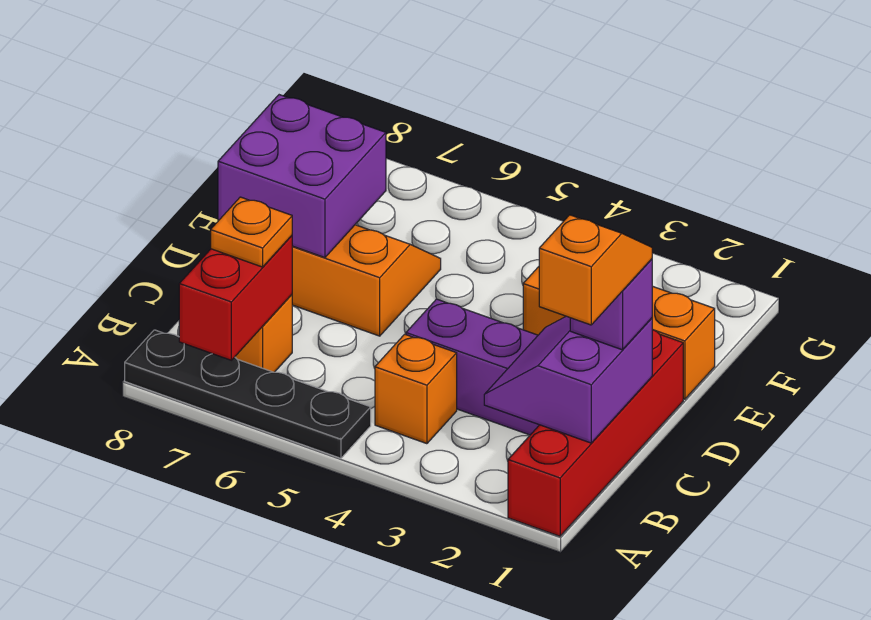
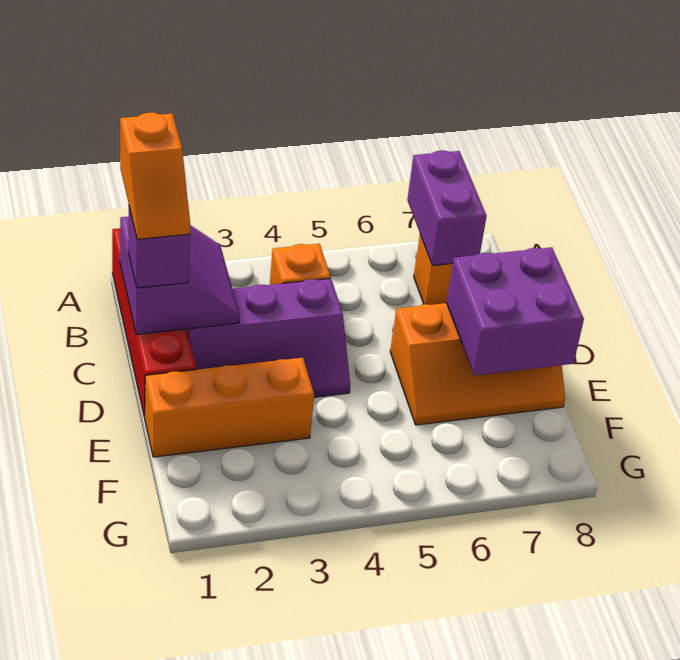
black plate A5:A8 level 1 -> none
red brick A7:B7 level 2 -> purple brick A7:B7 level 2
orange plate B7 level 3 -> none

